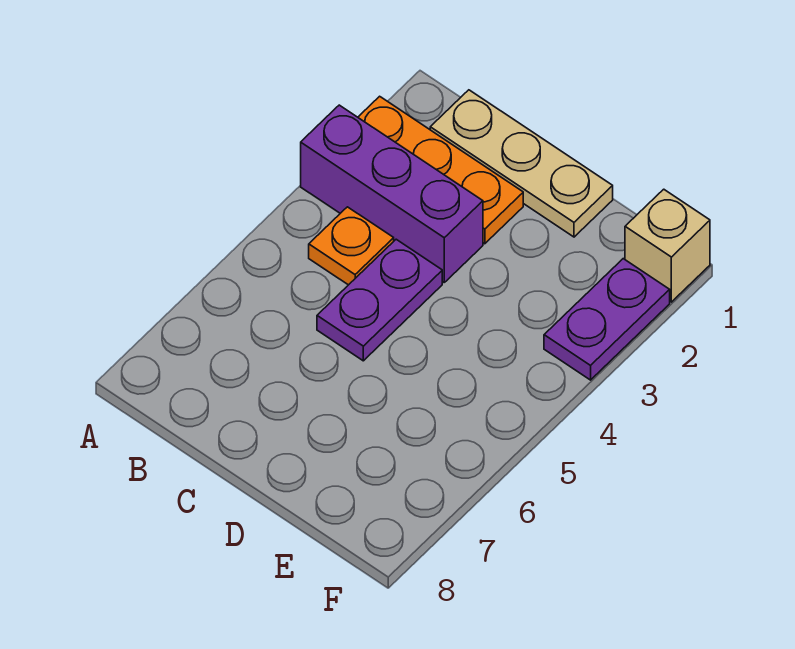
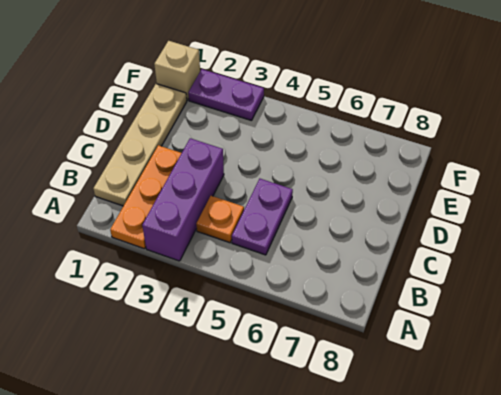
tan plate B1:D1 level 1 -> tan plate B1:E1 level 1
purple plate C4:C5 level 1 -> purple plate B5:C5 level 1

